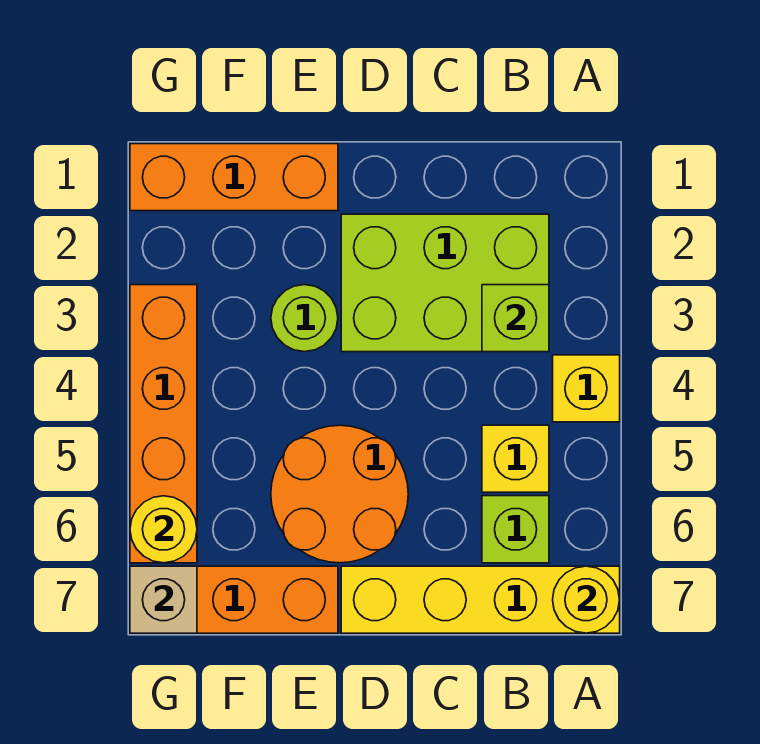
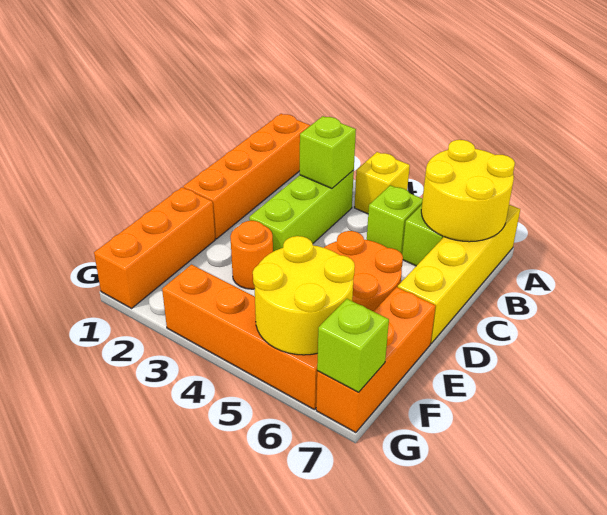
none -> orange brick A1:D1 level 1
yellow round brick A7 level 2 -> yellow round brick A6:B7 level 2
lime brick B2:D3 level 1 -> lime brick B3:D3 level 1
yellow brick B5 level 1 -> lime brick B5 level 1
lime round brick E3 level 1 -> orange round brick E3 level 1
yellow round brick G6 level 2 -> yellow round brick F5:G6 level 2
tan brick G7 level 2 -> lime brick G7 level 2

